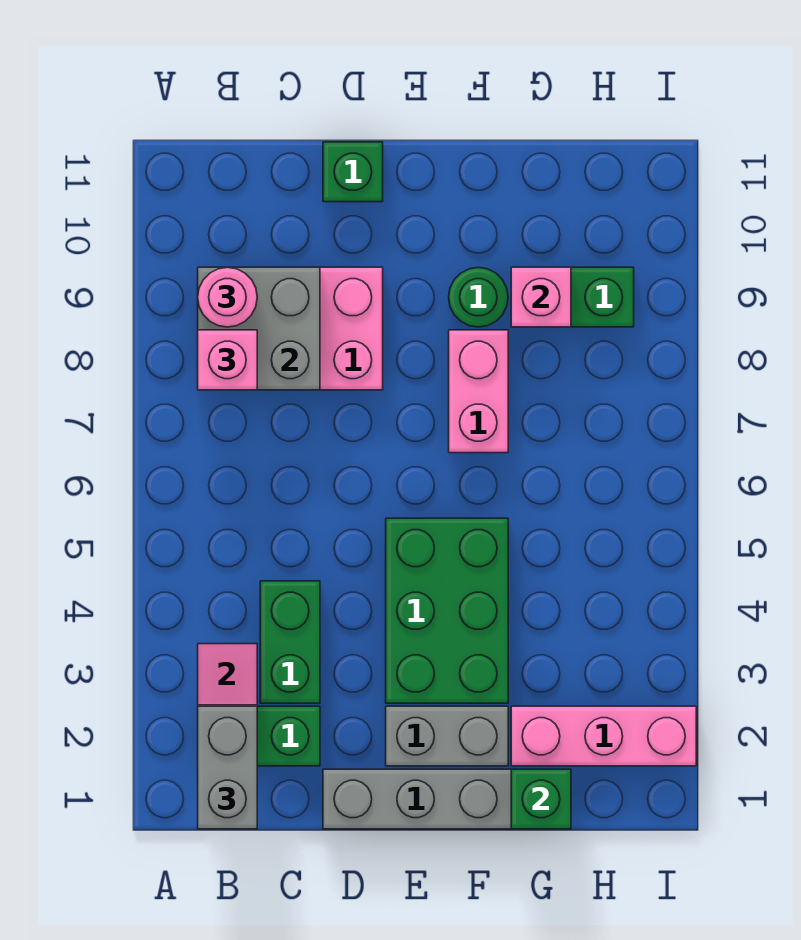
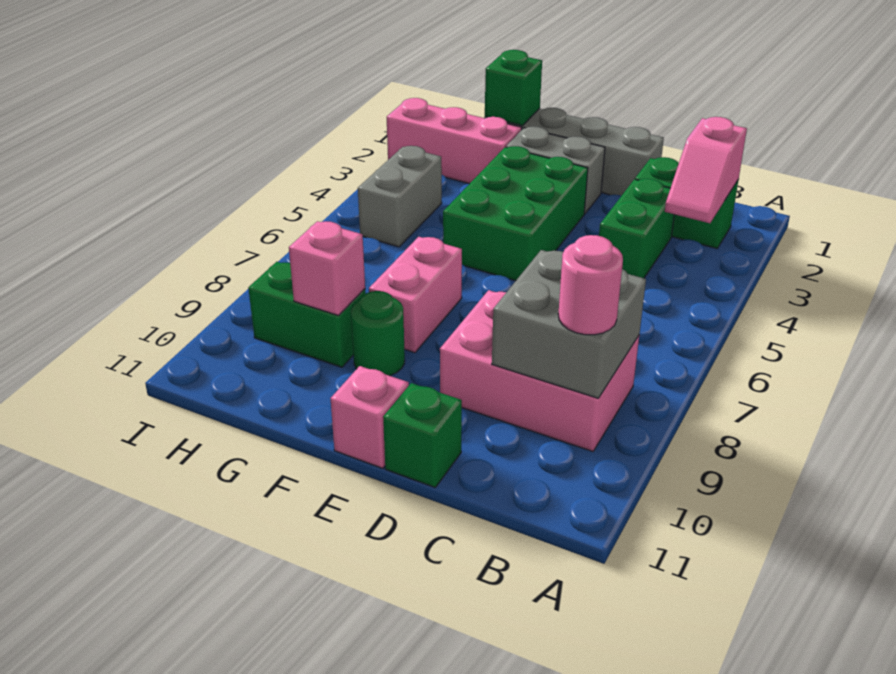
grey brick B1:B2 level 3 -> grey brick H4:H5 level 1
pink brick B8 level 3 -> pink brick E11 level 1

